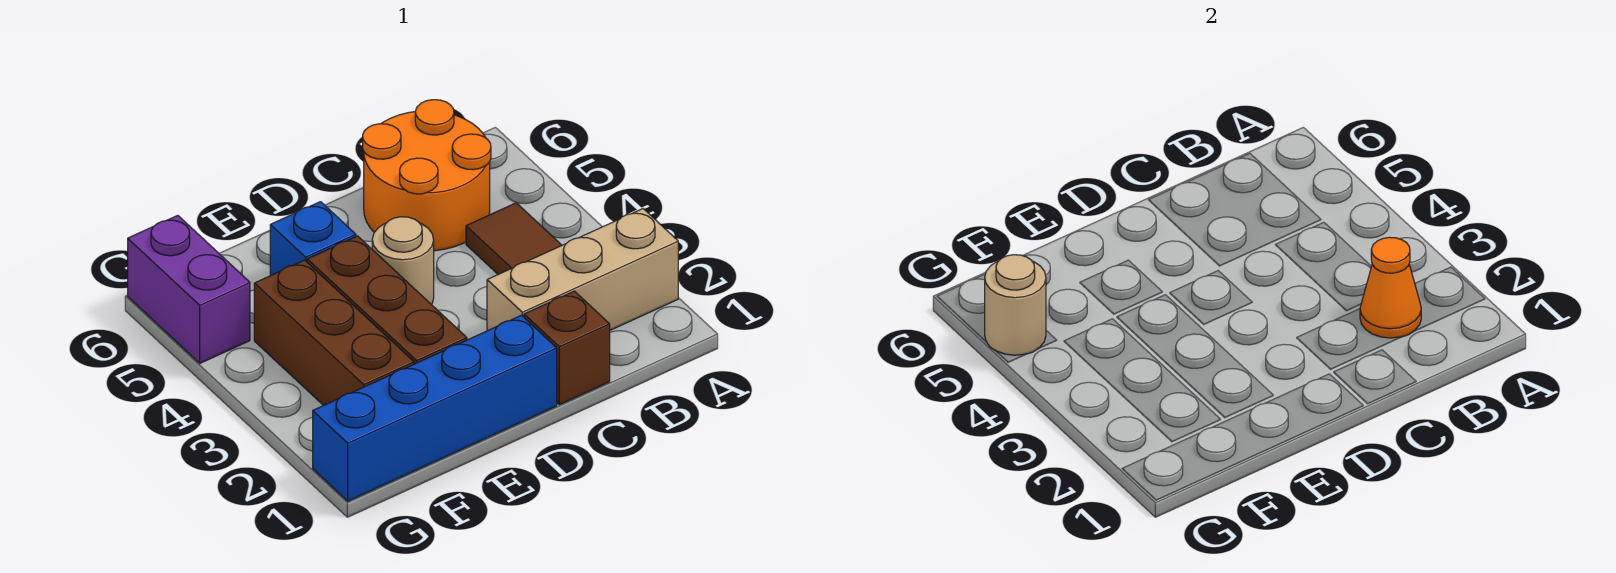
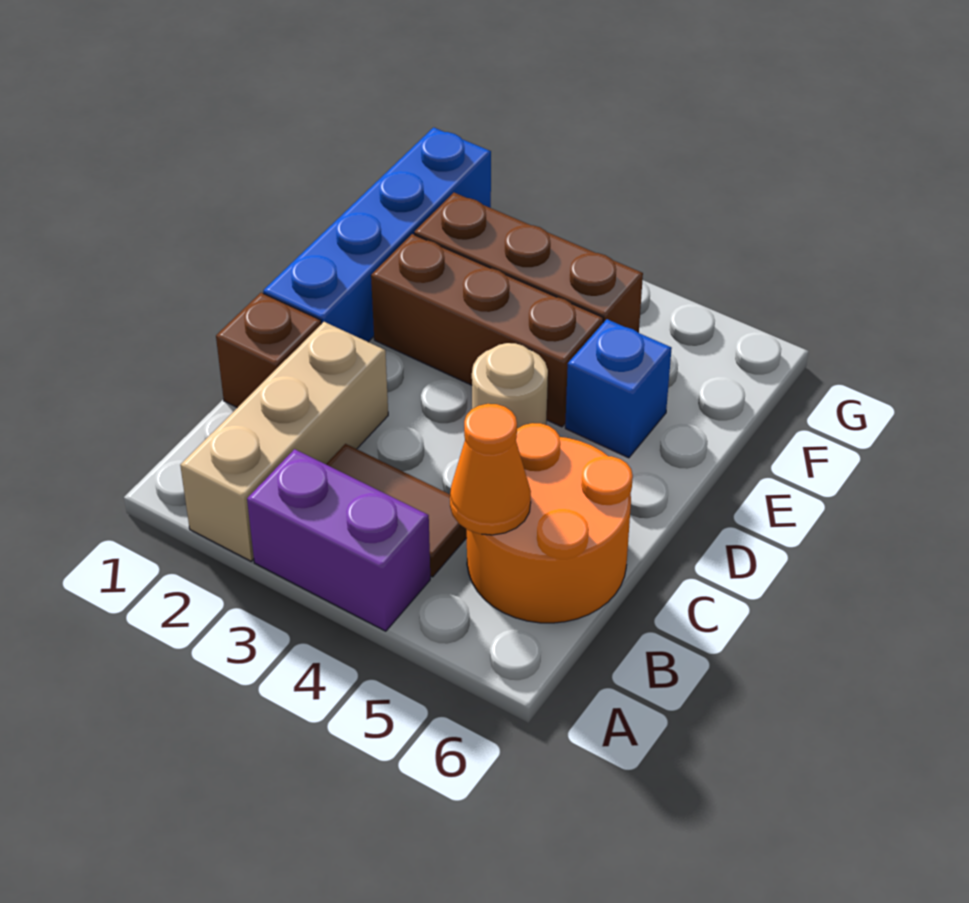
orange cone B2 level 2 -> orange cone B5 level 2
purple brick G5:G6 level 1 -> purple brick A3:A4 level 1
tan round brick G5 level 2 -> none

